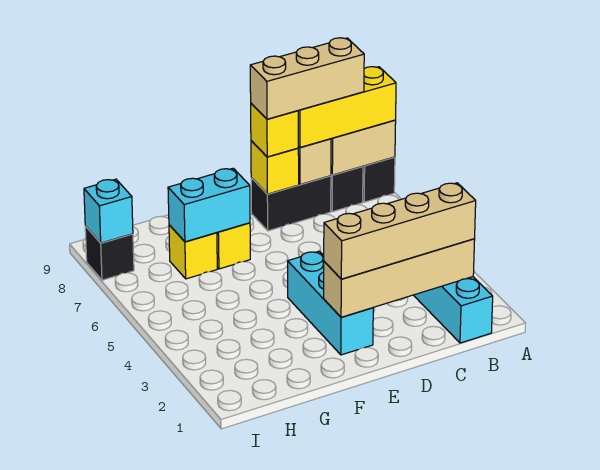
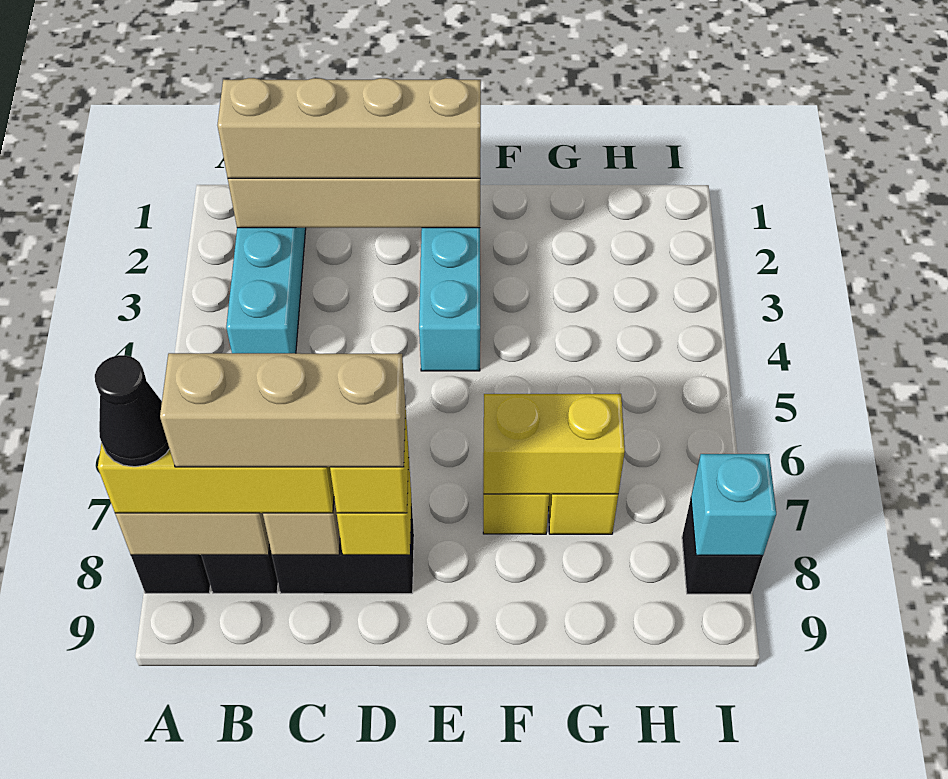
none -> black cone A8 level 4
cyan brick F7:G7 level 2 -> yellow brick F7:G7 level 2

